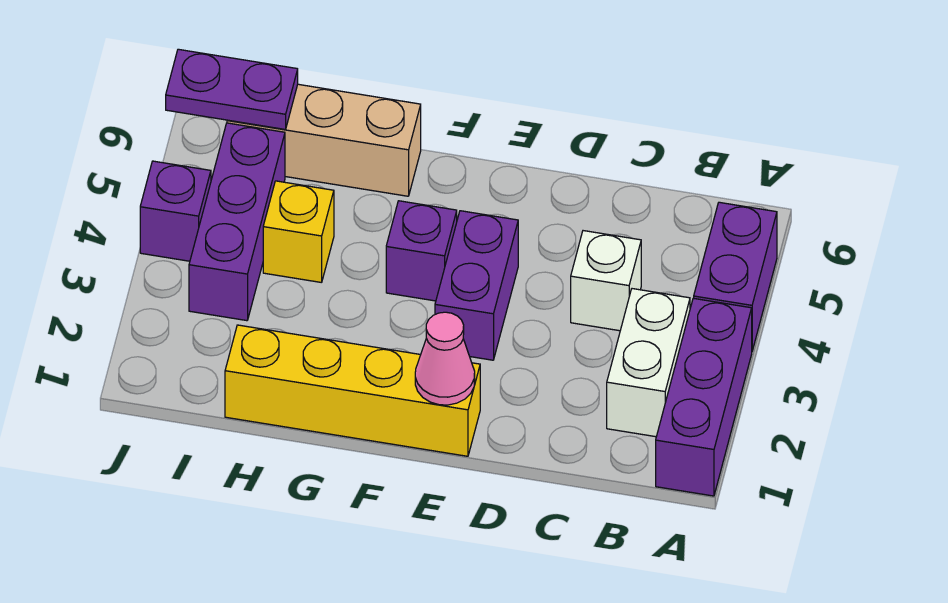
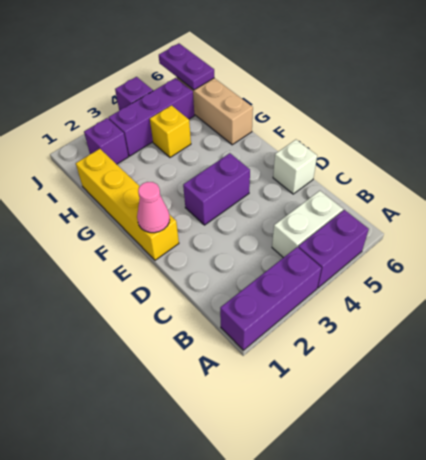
white brick B2:B3 level 1 -> white brick B4:B5 level 1
white brick C4 level 1 -> white brick D6 level 1
purple brick F4 level 1 -> purple brick I2 level 1

